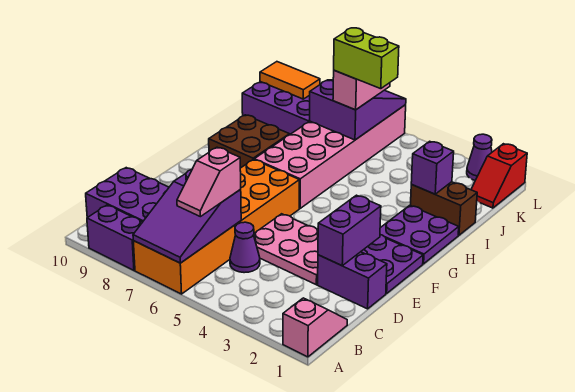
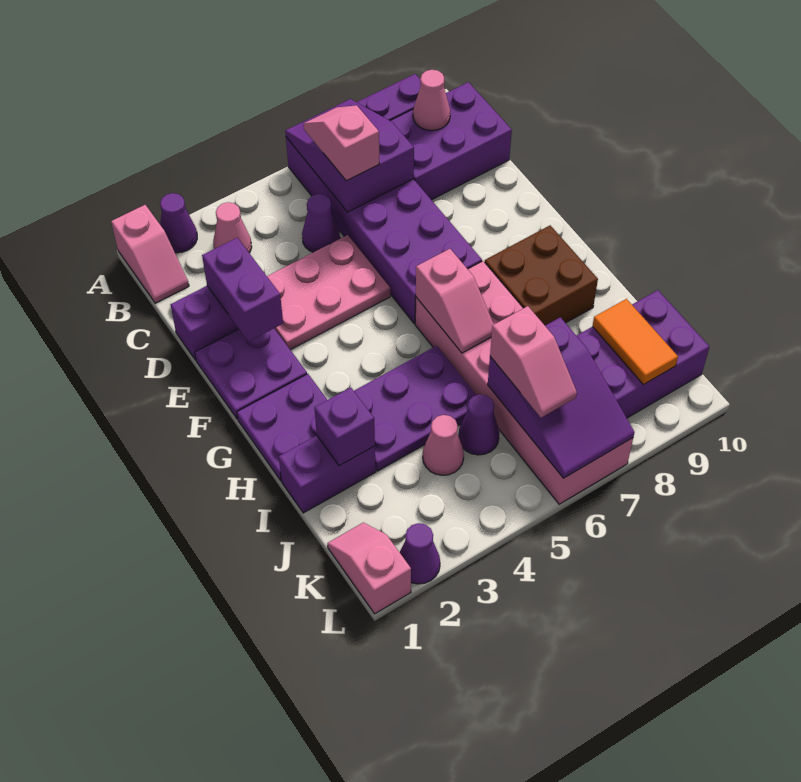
none -> purple cone A2 level 1
orange brick A6:F7 level 1 -> purple brick A6:F7 level 1
none -> pink cone B3 level 1
none -> pink cone B9 level 2
none -> pink slope G6:H6 level 2 top G
none -> purple plate H3:I5 level 1
brown brick I1:I2 level 1 -> purple brick I1:I2 level 1
none -> pink cone J4 level 1
none -> purple cone J5 level 1
lime brick J5:J6 level 4 -> none
red slope K1:L1 level 1 top L -> pink slope K1:L1 level 1 top L
orange tile K9:K10 level 2 -> orange tile J9:K9 level 2

